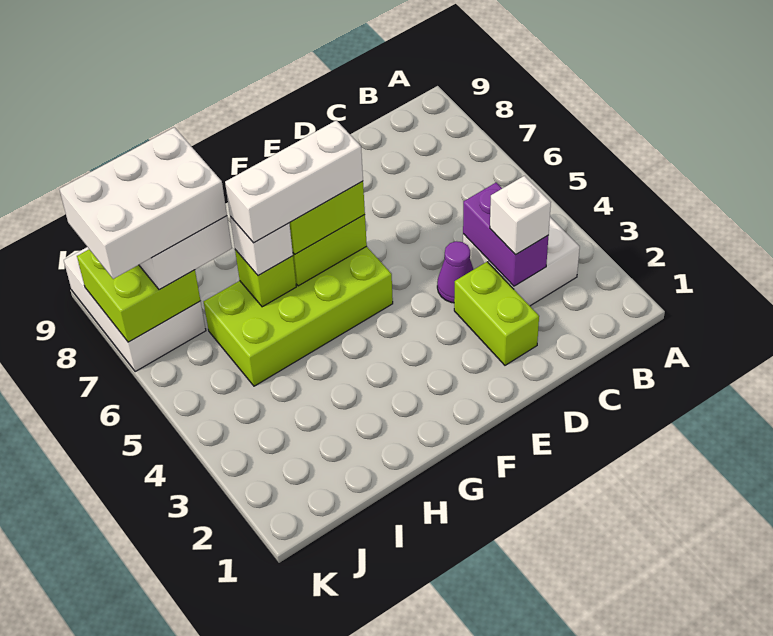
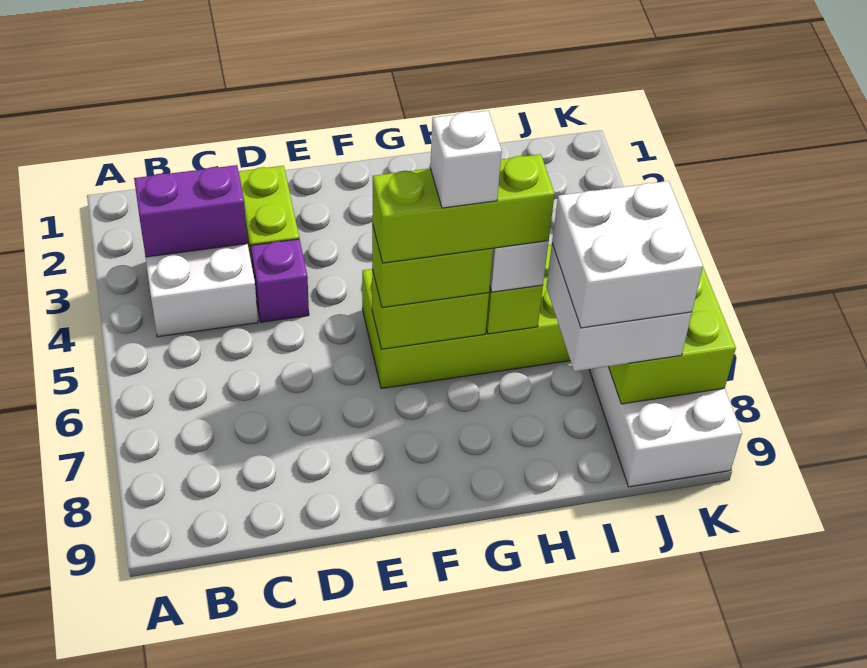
purple brick C3:C4 level 2 -> purple brick B3:C3 level 2
white brick C3 level 3 -> white brick G6 level 5
purple cone D4 level 1 -> purple brick D4 level 1
white brick F6:H6 level 4 -> lime brick F6:H6 level 4
white brick I7:K8 level 4 -> white brick I7:J8 level 4

